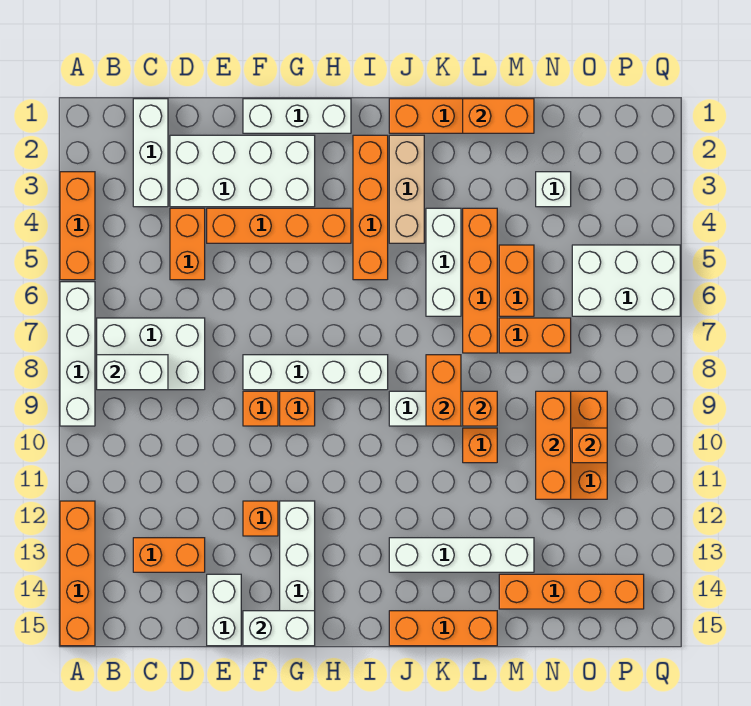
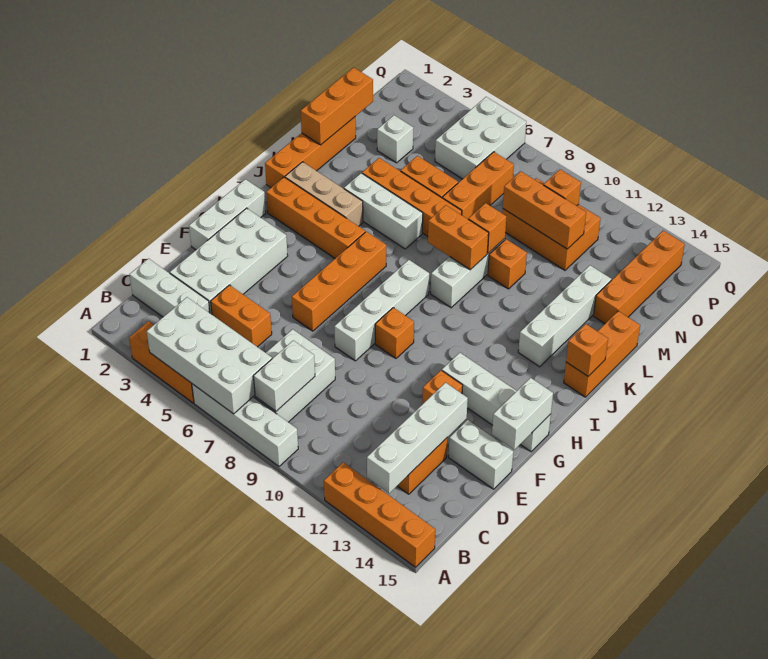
none -> white brick A4:B7 level 2
none -> white brick B13:E13 level 2
orange brick E4:H4 level 1 -> orange brick F6:I6 level 1
orange brick F9 level 1 -> orange brick J15 level 2
orange brick L1:M1 level 2 -> orange brick L1:N1 level 2
orange brick M7:N7 level 1 -> orange brick M7:O7 level 1

